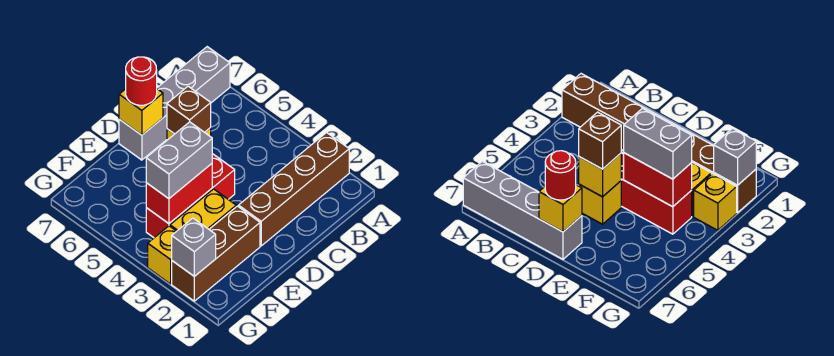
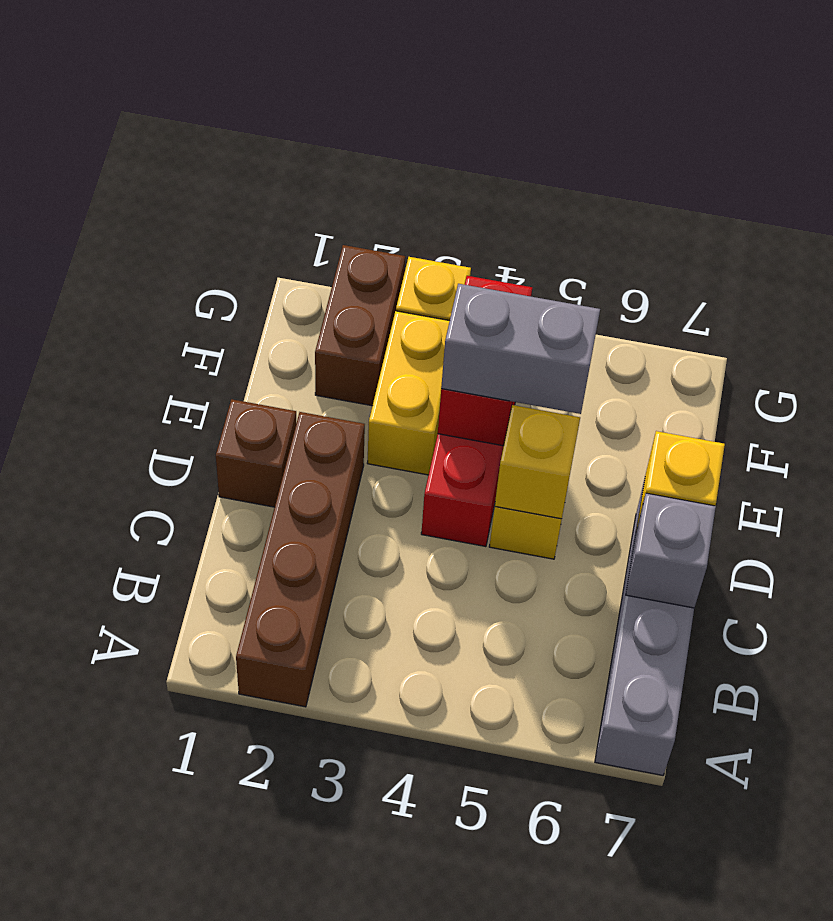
brown brick D5 level 3 -> brown brick D1 level 1
red round brick D7 level 3 -> none
brown brick E2:G2 level 1 -> brown brick F2:G2 level 1
grey brick E4:F4 level 3 -> grey brick E4:E5 level 3
grey brick G2 level 2 -> grey brick C7 level 2

